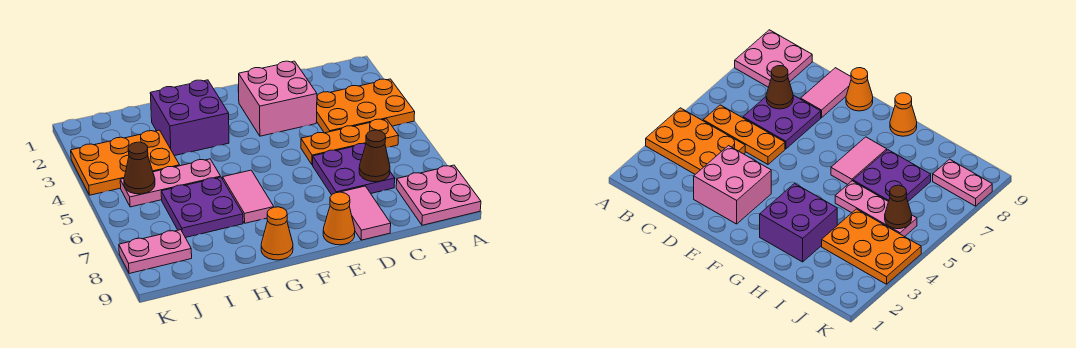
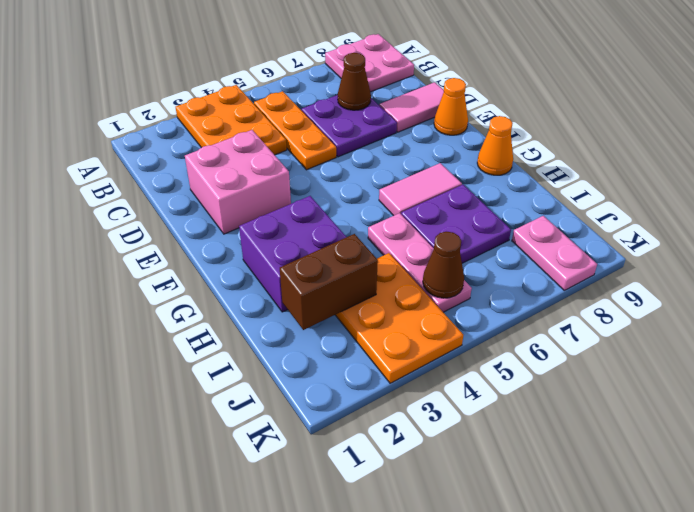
none -> brown brick I2:I3 level 2

